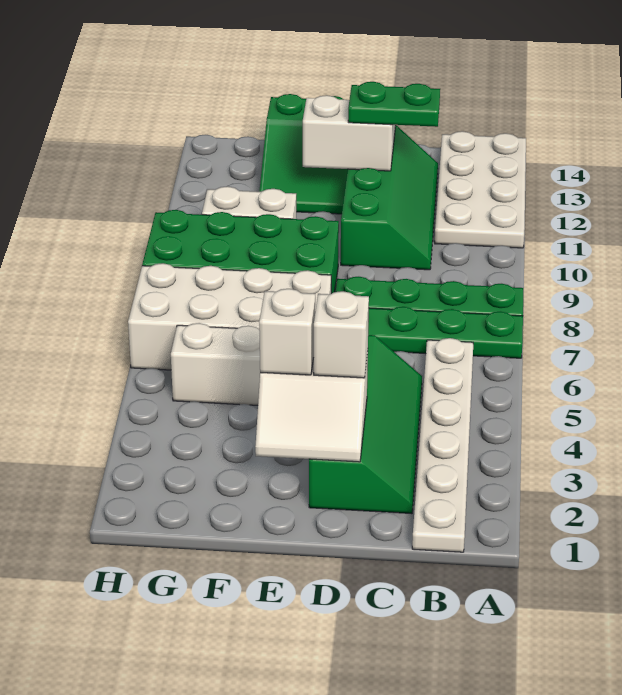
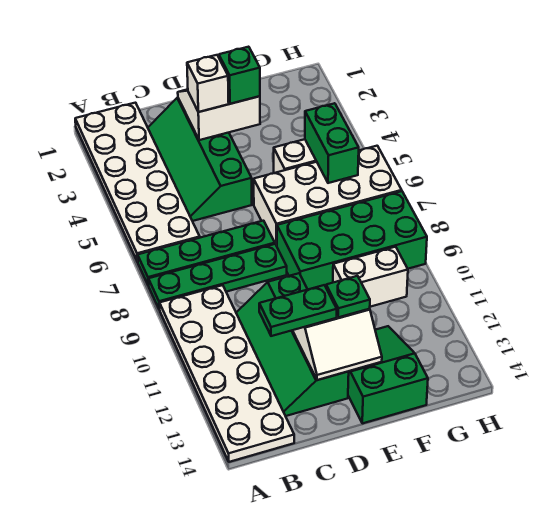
white plate A11:B14 level 1 -> white plate A9:B14 level 1
white plate B1:B6 level 1 -> white plate A1:B6 level 1
white brick E3 level 3 -> green brick E3 level 3
none -> green plate E12 level 3
none -> green brick G5:G6 level 2

